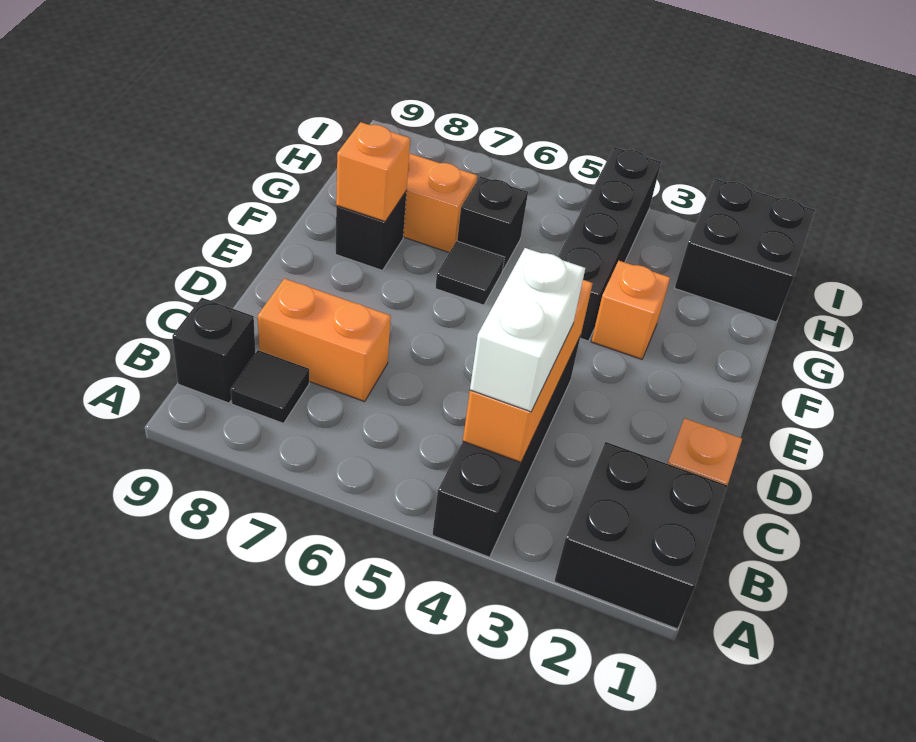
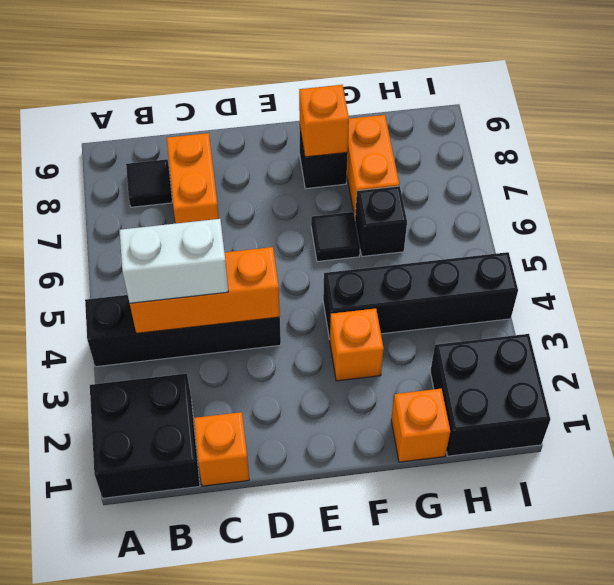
black brick B9 level 1 -> none
none -> orange brick G1 level 1

